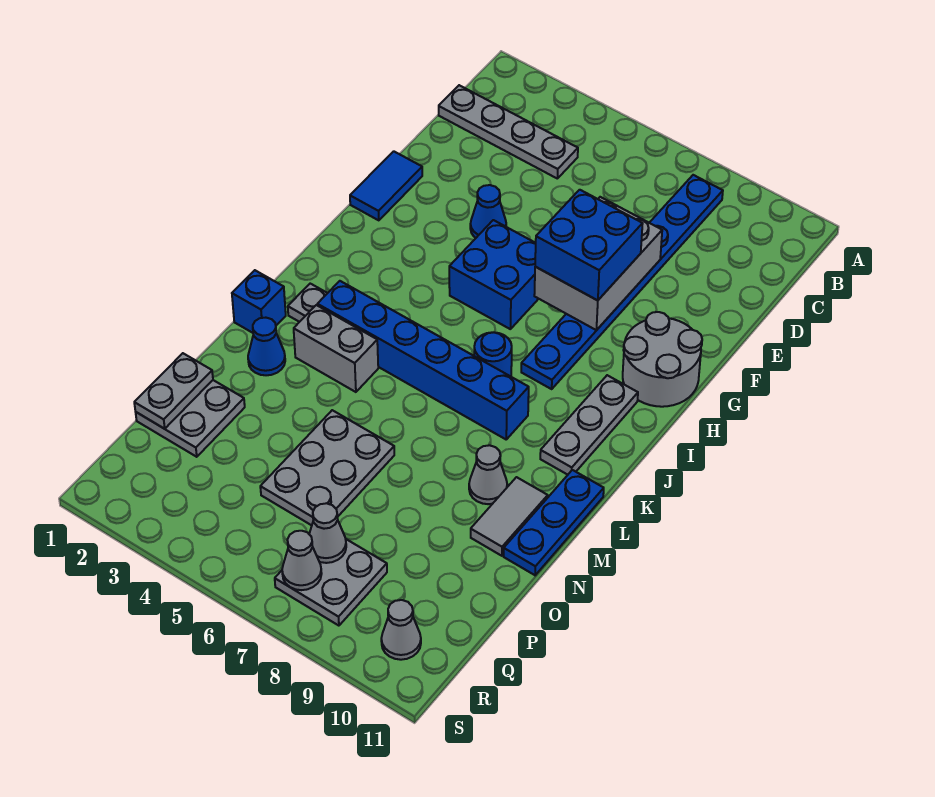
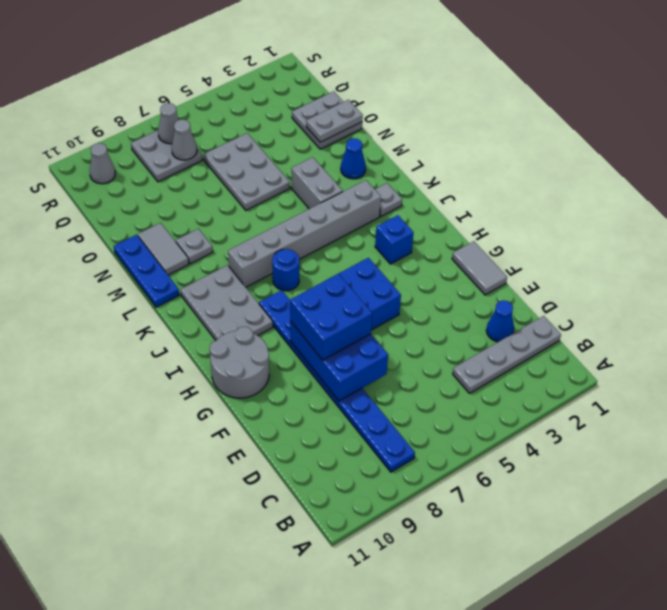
grey brick E7:G8 level 2 -> blue brick E7:G8 level 2
blue tile F1:G1 level 1 -> grey tile F1:G1 level 1
blue cone F4 level 1 -> blue cone D2 level 1
grey plate I10:K10 level 1 -> grey plate I9:K10 level 1
blue brick K3:K8 level 1 -> grey brick K3:K8 level 1
blue brick L1 level 1 -> blue brick I3 level 1
grey brick L3:L4 level 1 -> grey brick L4:M4 level 1
grey cone M9 level 1 -> grey plate M9 level 1
grey plate O1:P1 level 2 -> grey plate O1:O2 level 2

